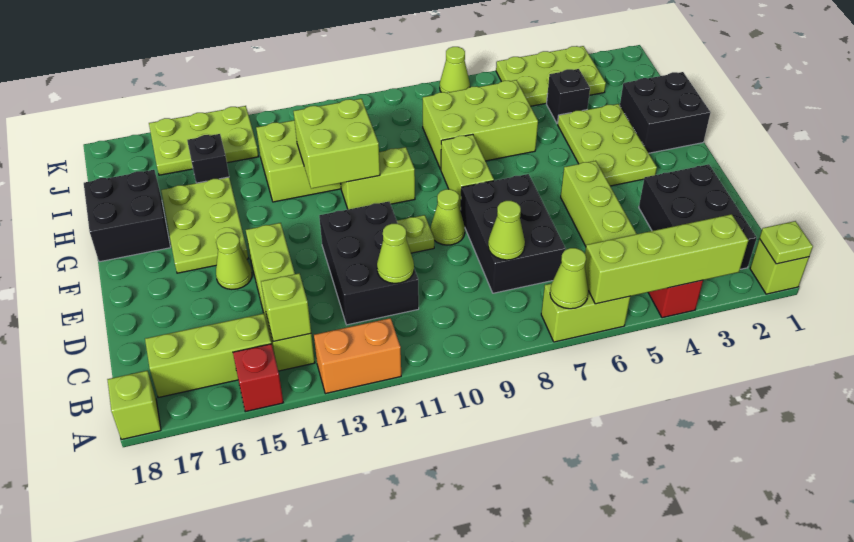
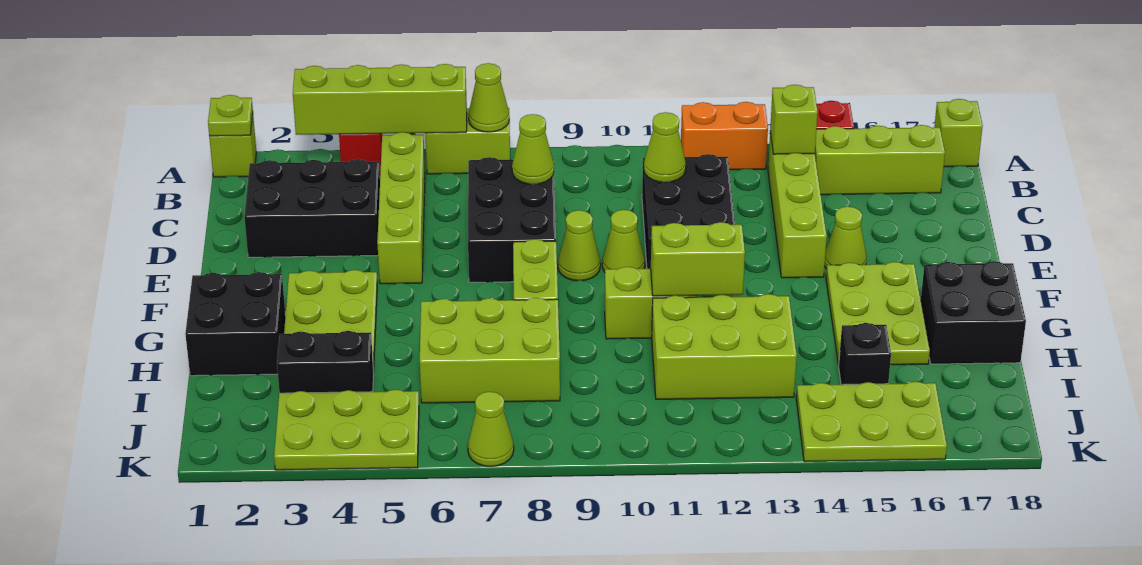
black brick B2:D3 level 1 -> black brick C2:D4 level 1
lime plate E10 level 1 -> lime cone E10 level 1
lime brick G11:H12 level 2 -> lime brick G11:G12 level 2
black brick I4 level 1 -> black brick I3:I4 level 1

